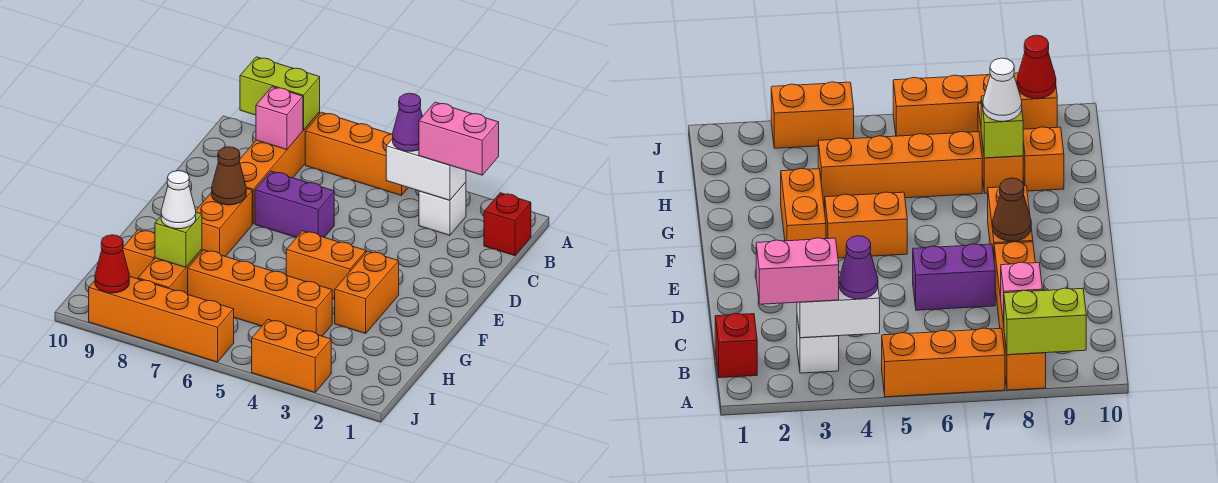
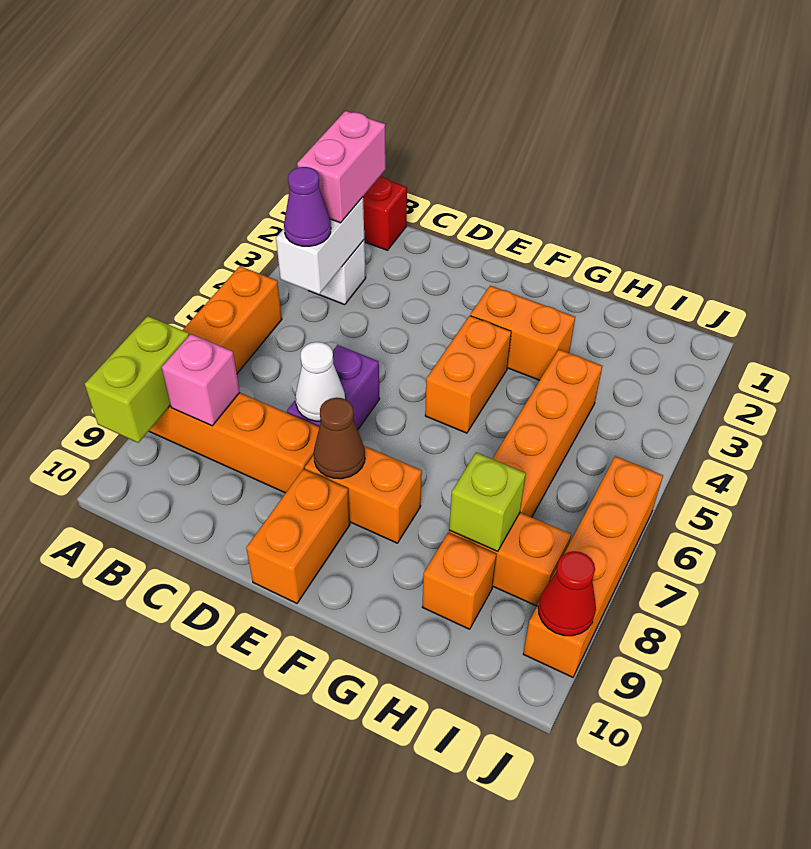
white cone H8 level 3 -> white cone D7 level 2
orange brick J3:J4 level 1 -> orange brick E9:E10 level 1

